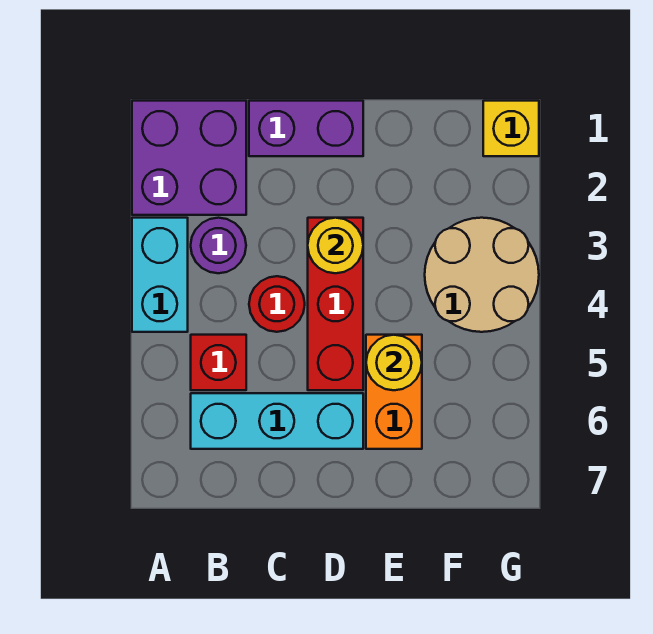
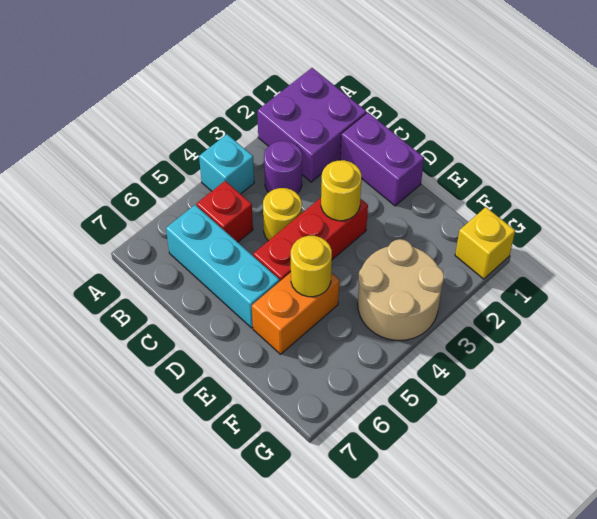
cyan brick A3:A4 level 1 -> cyan brick A4 level 1
red round brick C4 level 1 -> yellow round brick C4 level 1

